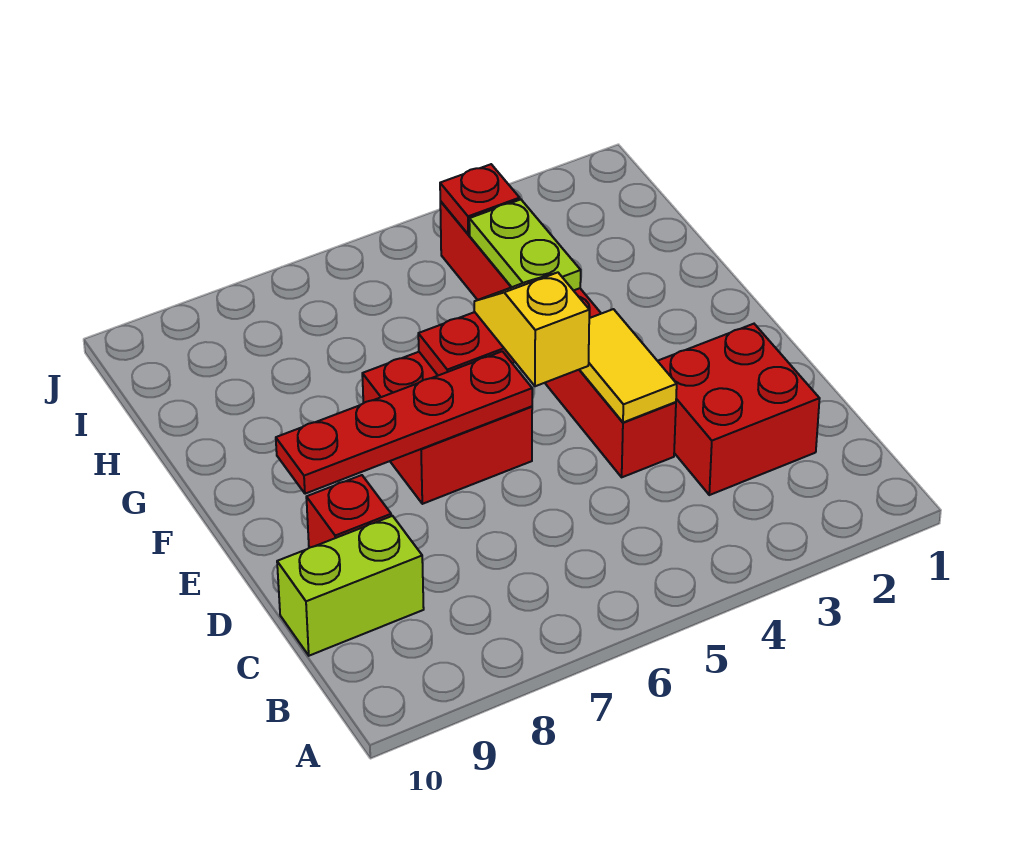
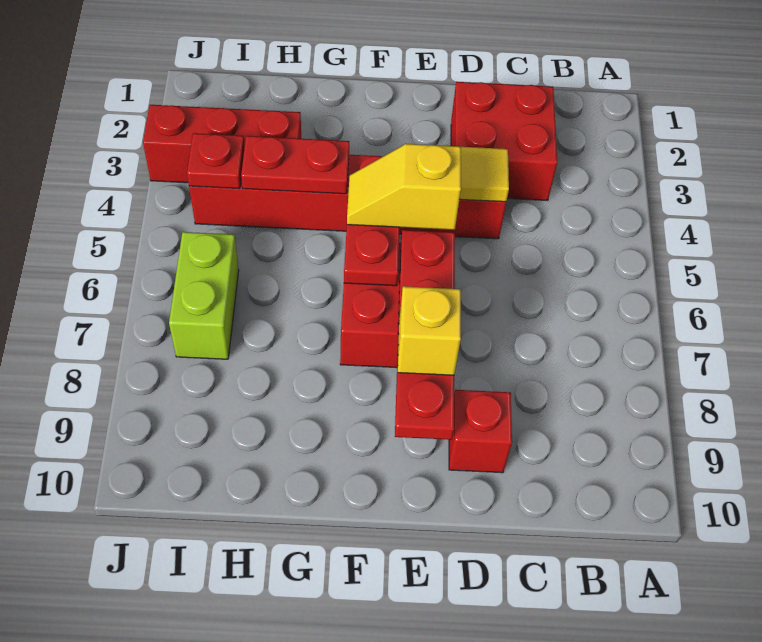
lime brick C9:C10 level 1 -> lime brick I6:I7 level 1
none -> yellow brick E8 level 3
lime plate G4:H4 level 2 -> red plate G4:H4 level 2
none -> red brick H3:J3 level 1

